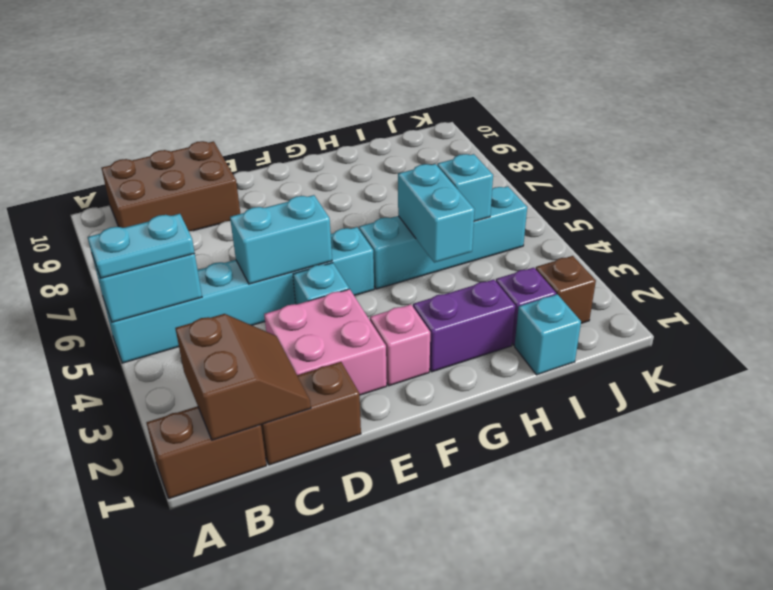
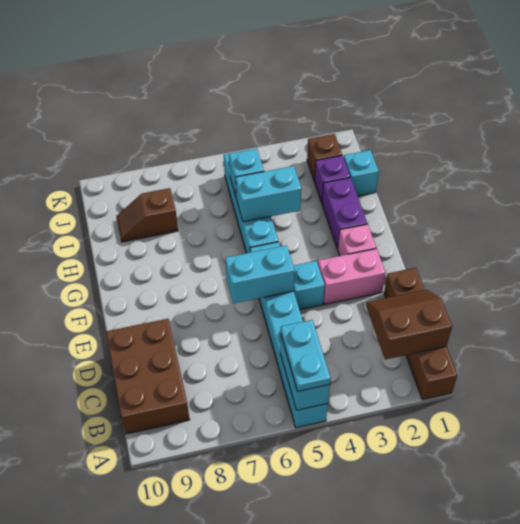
pink brick D2:E3 level 1 -> pink brick E2:E3 level 1
cyan brick D5:E5 level 2 -> cyan brick E5:E6 level 2
none -> brown slope I8:I9 level 1 top 8

